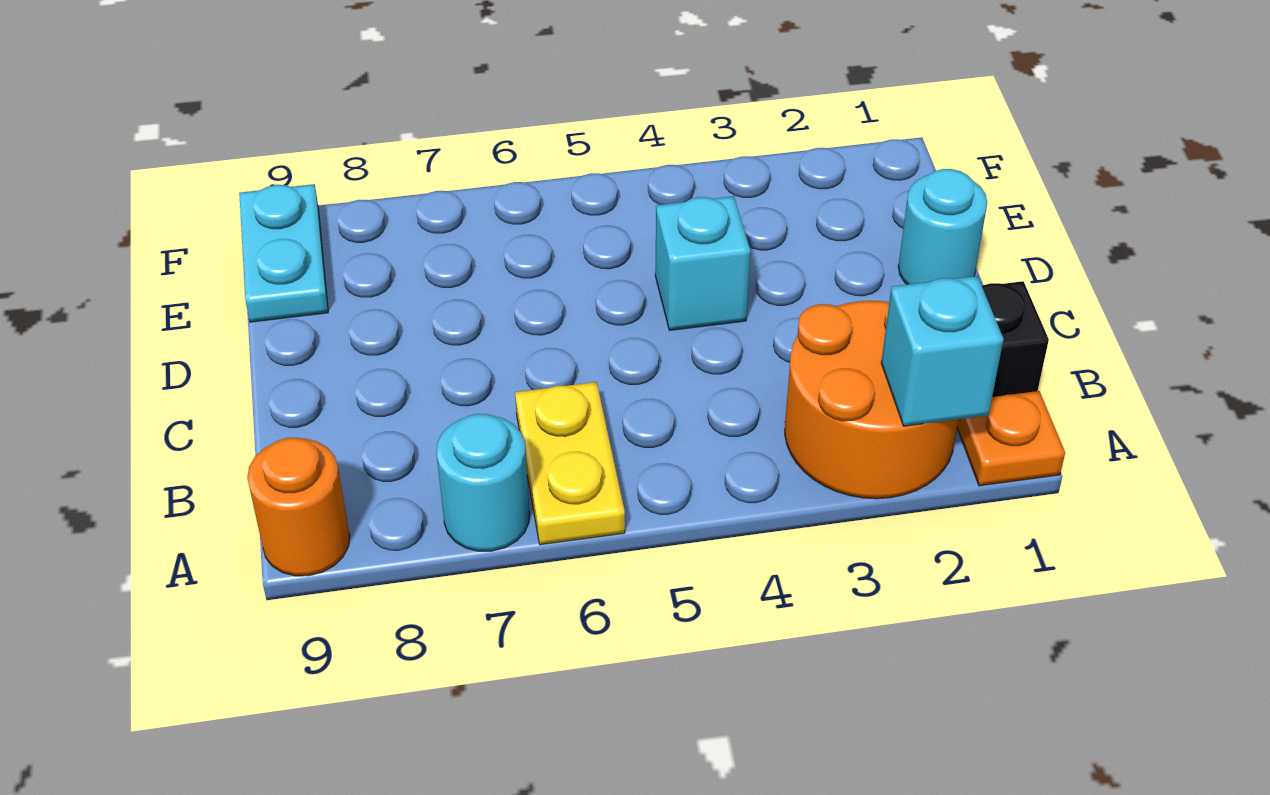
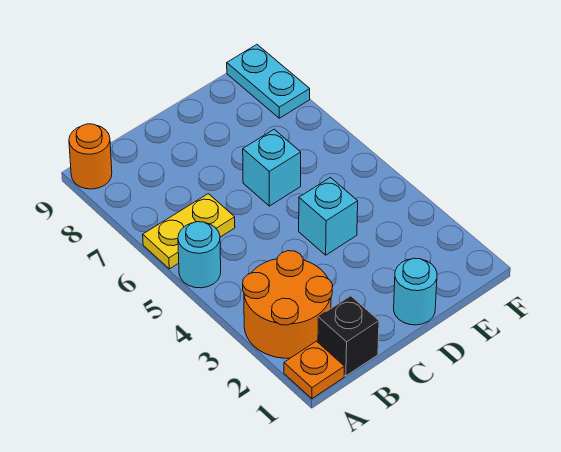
cyan brick A2 level 2 -> cyan brick D6 level 1
cyan round brick A7 level 1 -> cyan round brick A5 level 1
cyan plate E9:F9 level 1 -> cyan plate F8:F9 level 1

